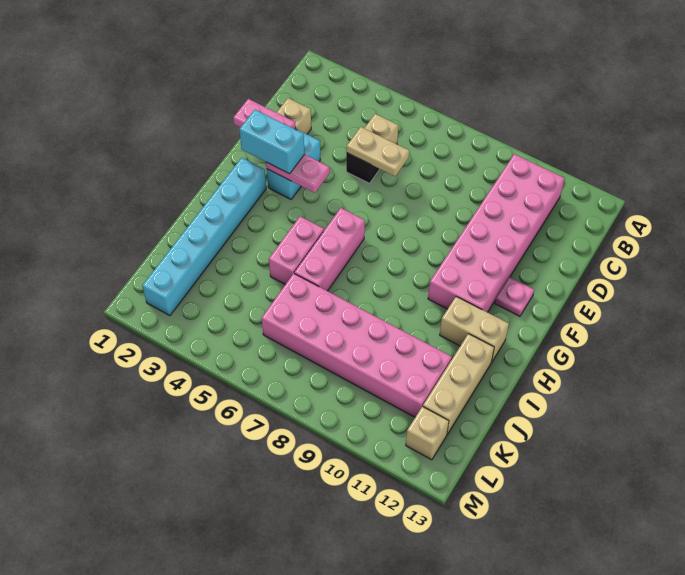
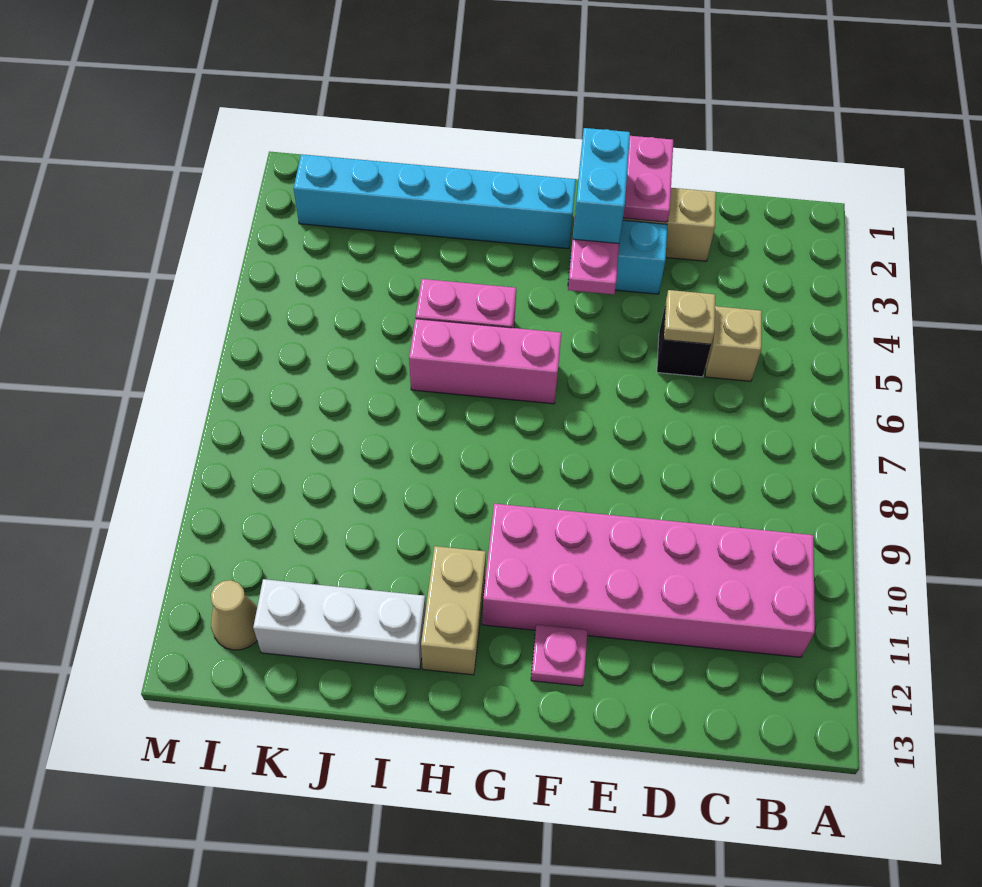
tan plate D5:D6 level 2 -> tan plate D5 level 2
tan brick I12:K12 level 1 -> white brick I12:K12 level 1
pink brick J6:K11 level 1 -> none
tan brick L12 level 1 -> tan cone L12 level 1

